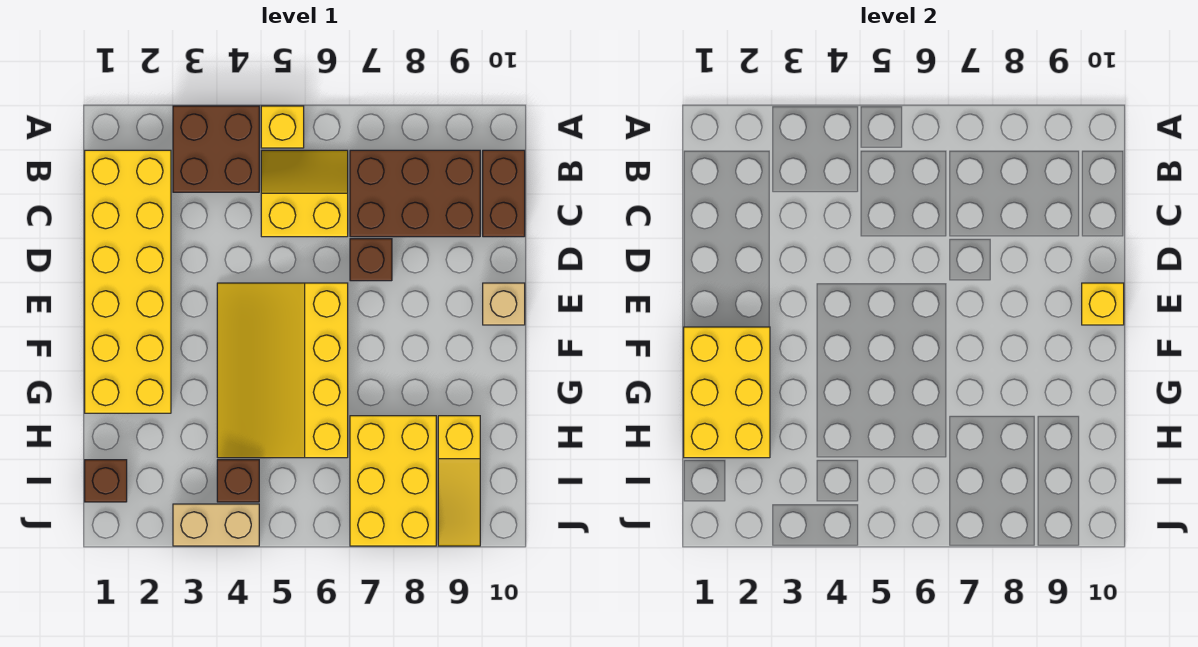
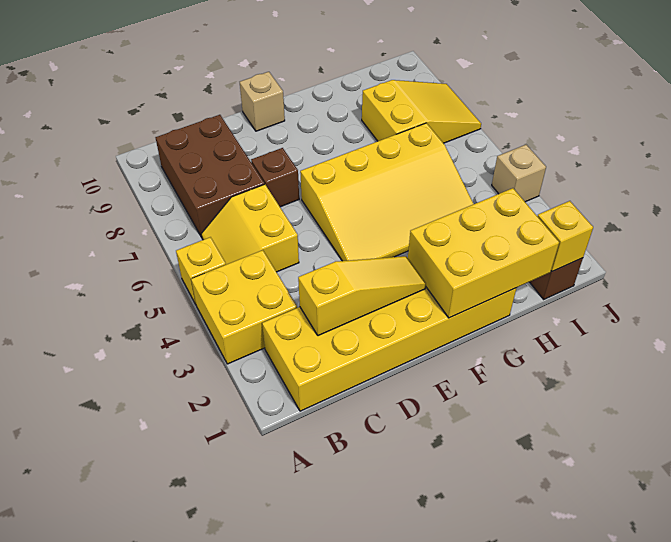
brown brick A3:B4 level 1 -> yellow brick A3:B4 level 1
brown brick B10:C10 level 1 -> none
yellow brick E10 level 2 -> yellow brick I1 level 2
yellow brick H7:J8 level 1 -> yellow slope H7:J8 level 1 top H
yellow slope H9:J9 level 1 top H -> yellow slope C2:E2 level 2 top C
brown brick I4 level 1 -> none
tan brick J3:J4 level 1 -> tan brick J4 level 1

